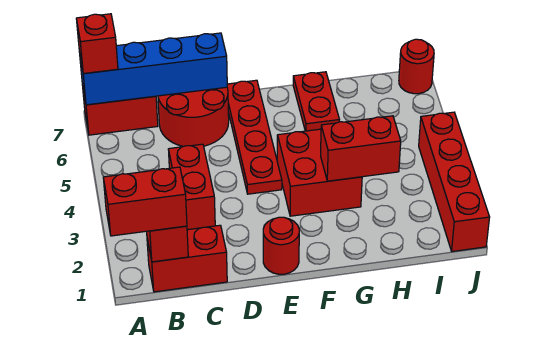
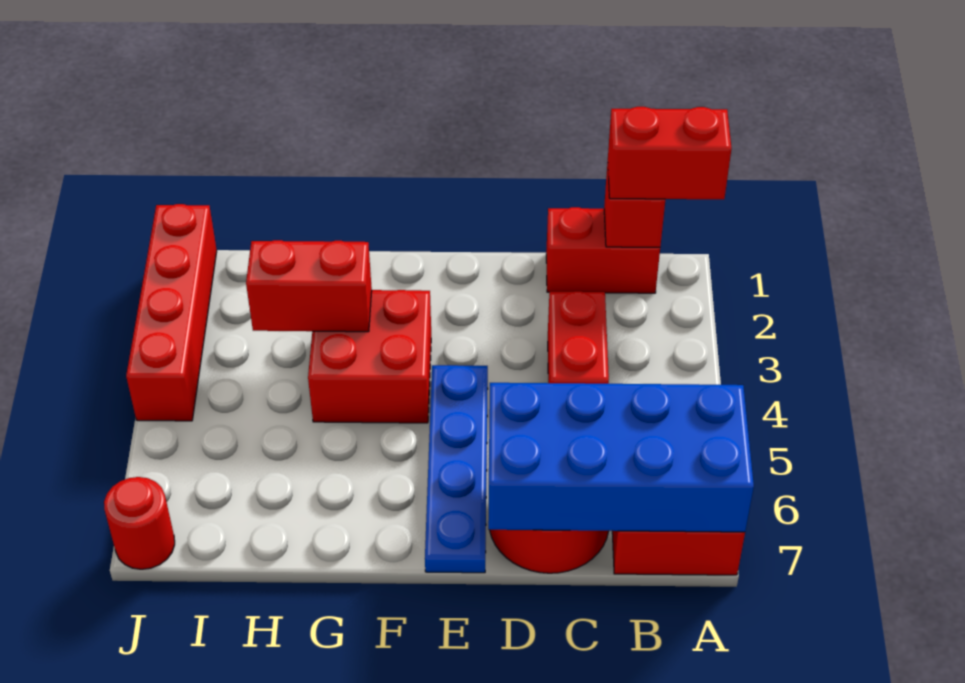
blue brick A7:D7 level 2 -> blue brick A6:D7 level 2
red brick A7 level 3 -> none
red round brick E1 level 1 -> none
red plate E4:E7 level 1 -> blue plate E4:E7 level 1
red plate G6:G7 level 1 -> none

